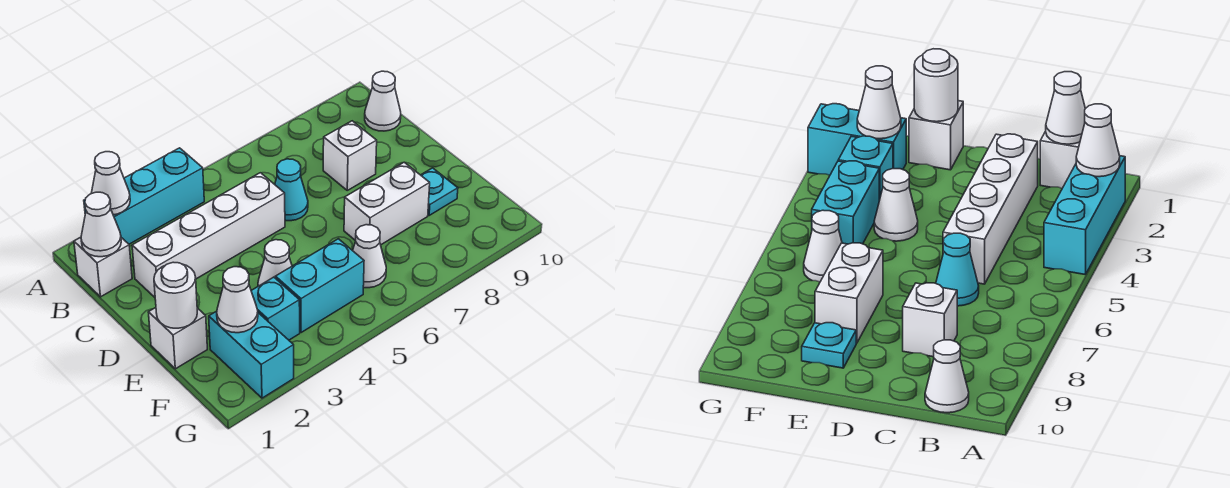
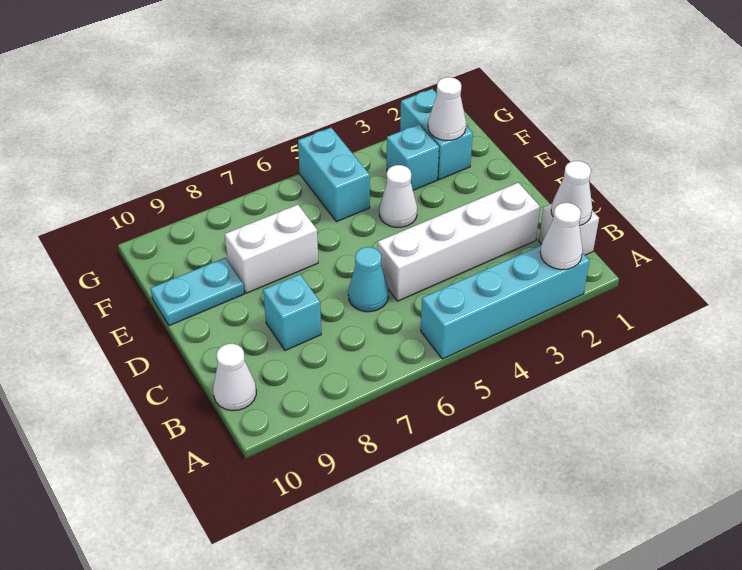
cyan brick A2:A4 level 1 -> cyan brick A2:A5 level 1
white brick C8 level 1 -> cyan brick C8 level 1
white brick E1 level 1 -> none
white round brick E1 level 2 -> none
cyan plate E9 level 1 -> cyan plate E9:E10 level 1
cyan brick F4:F5 level 1 -> cyan brick F5:G5 level 1
white cone F6 level 1 -> none

